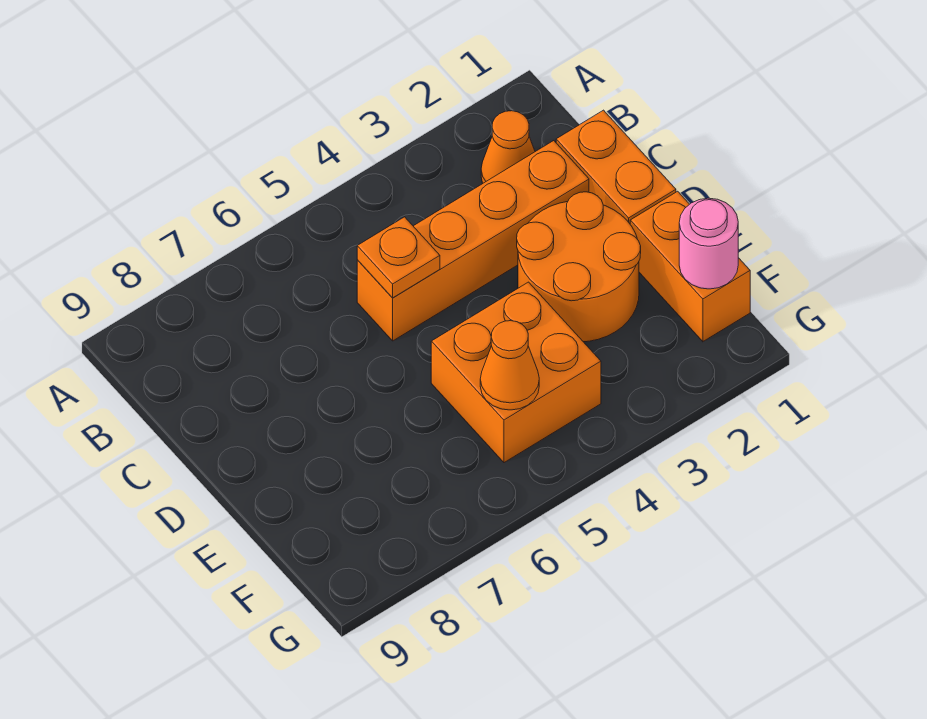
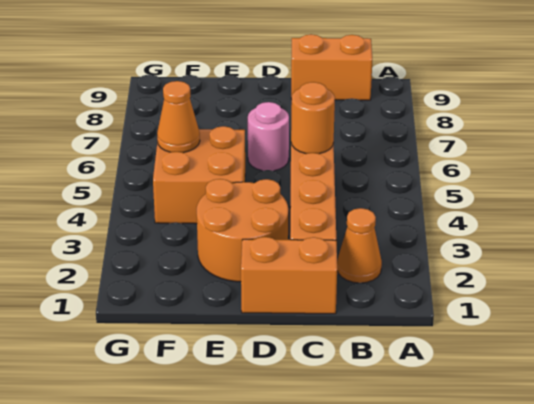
orange plate C5 level 2 -> orange round brick C5 level 2
orange brick E1:F1 level 1 -> orange brick B9:C9 level 1
pink round brick F1 level 2 -> pink round brick D6 level 1

